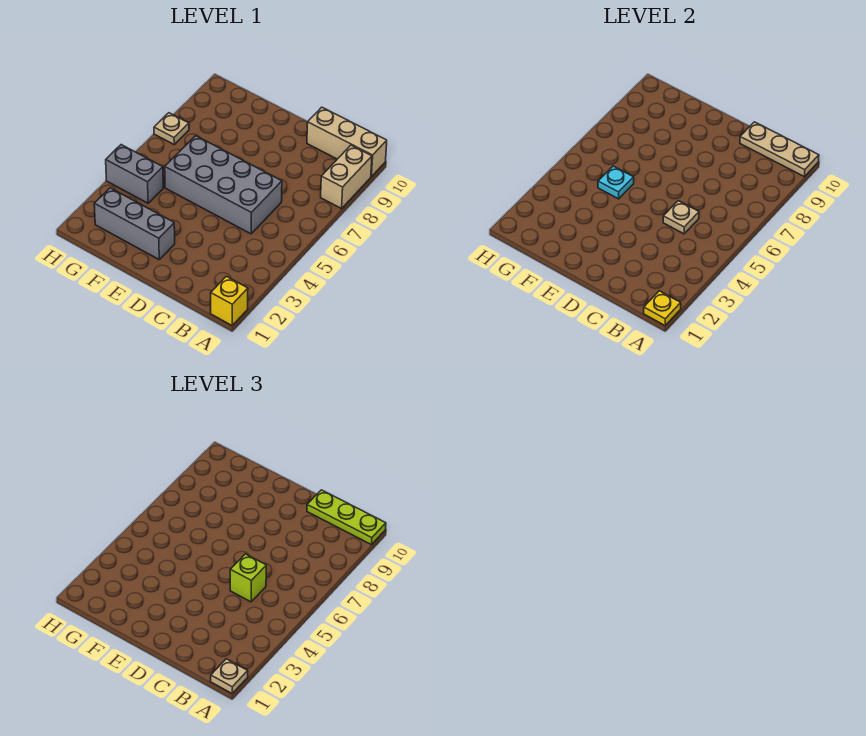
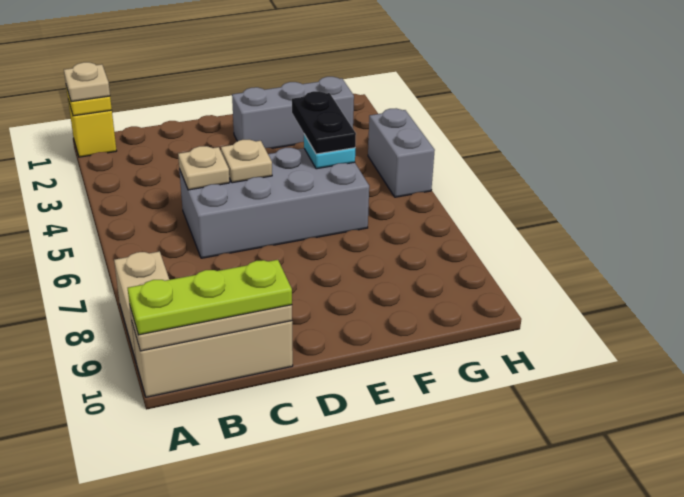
lime brick C5 level 3 -> none
none -> black plate F4:F5 level 3
grey brick G4:H4 level 1 -> grey brick H4:H5 level 1
tan plate H7 level 1 -> tan plate D5 level 2

